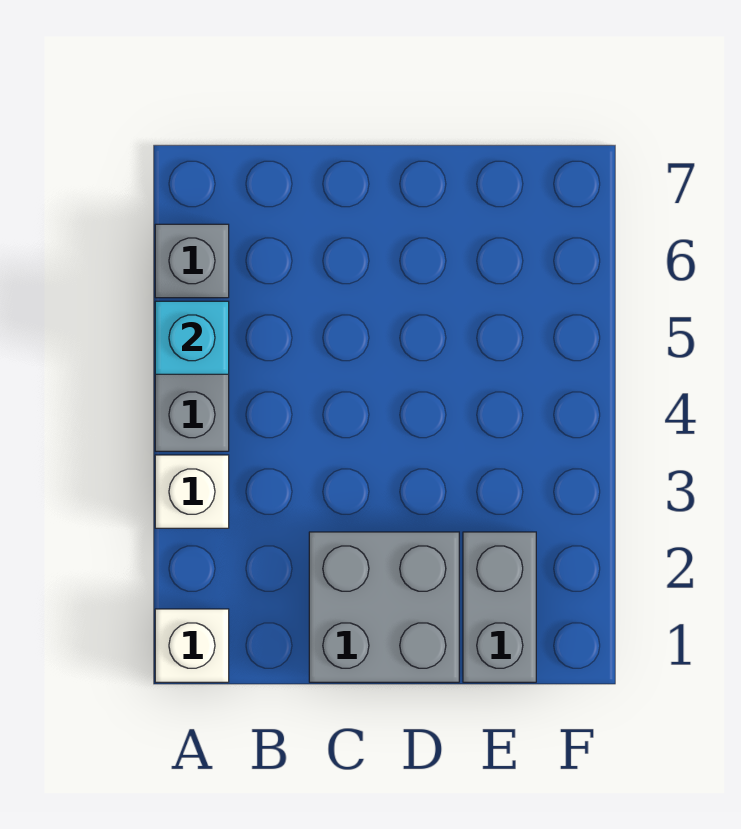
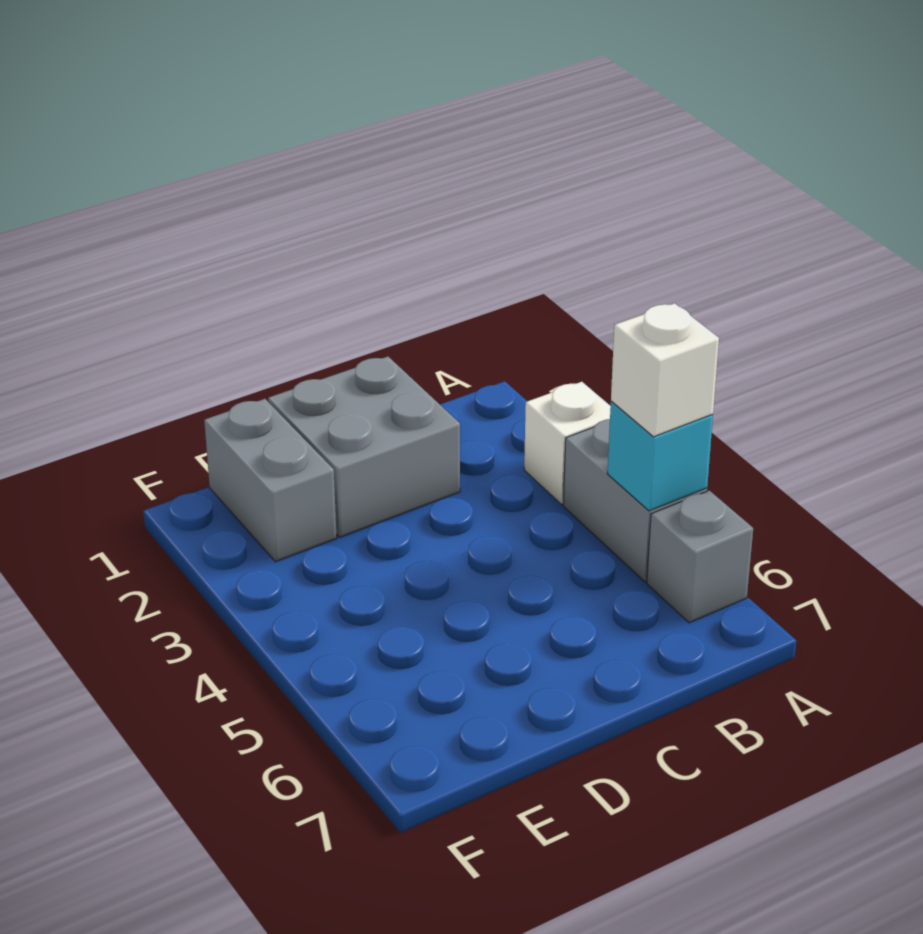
white brick A1 level 1 -> white brick A5 level 3

